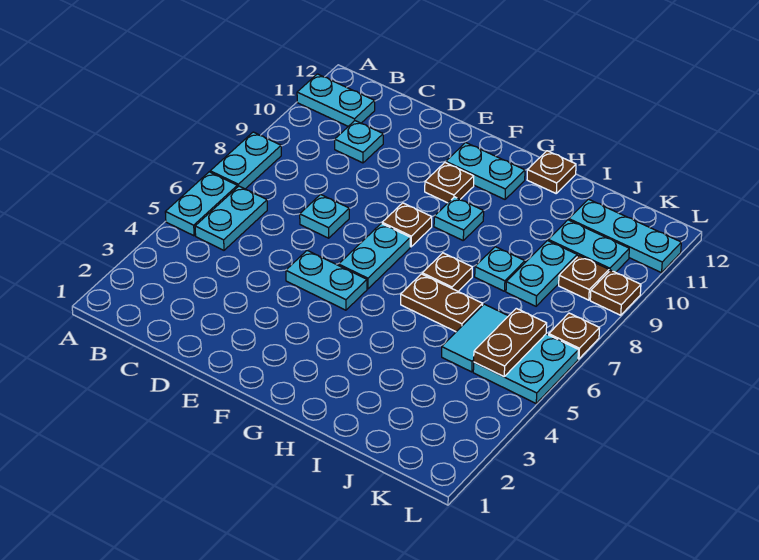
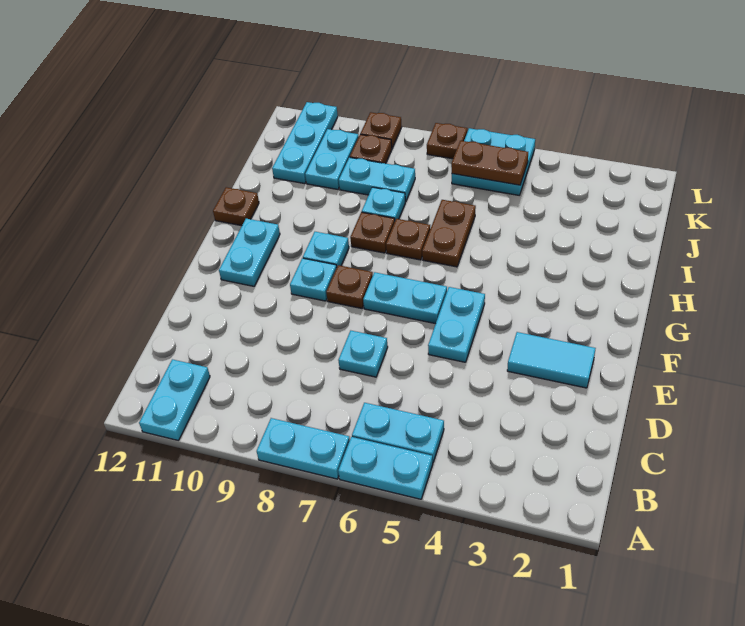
cyan plate C10 level 1 -> cyan plate F9 level 1
brown plate F10 level 1 -> brown plate H8 level 1
cyan tile J5:J6 level 1 -> cyan tile E2:E3 level 1

